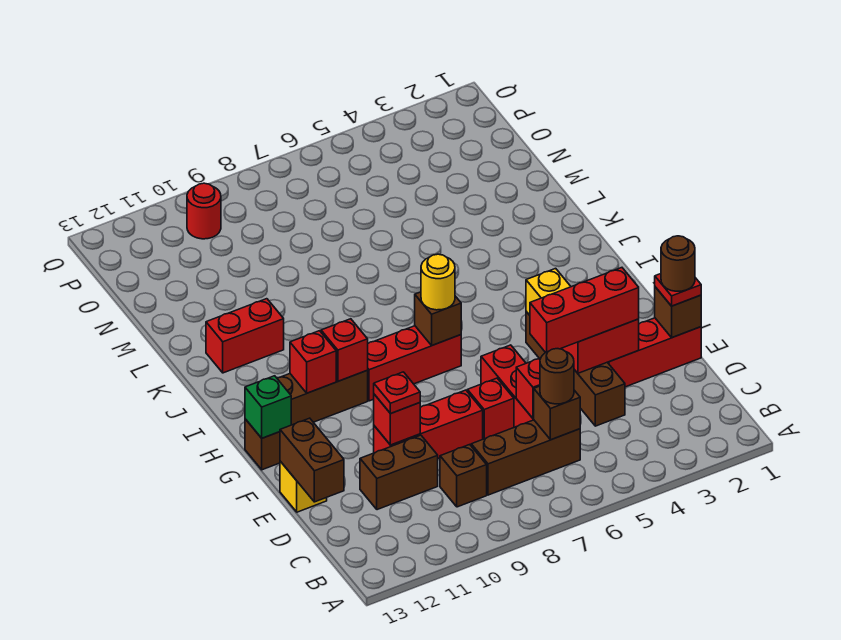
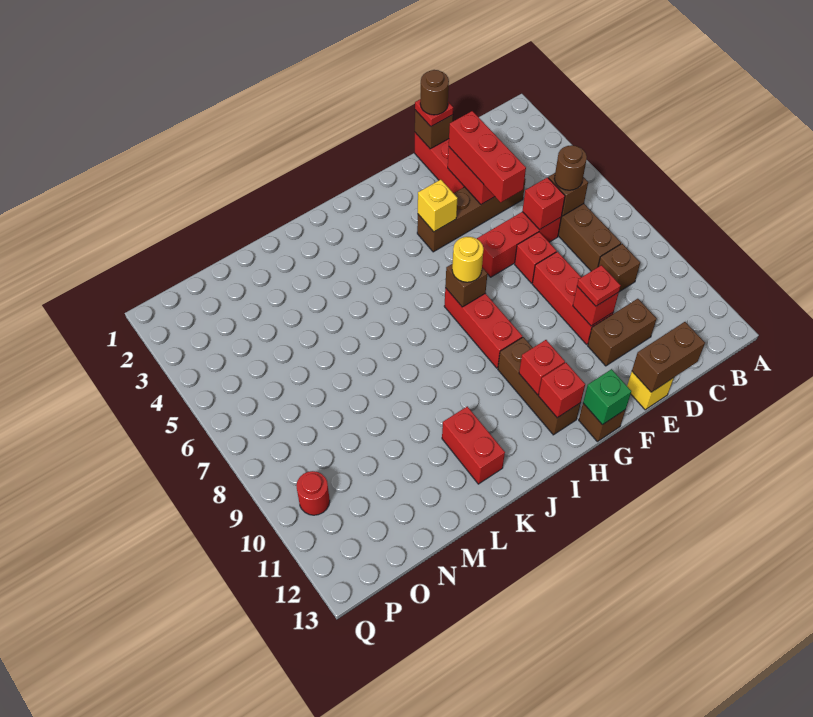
brown brick D10:D11 level 1 -> brown brick D11:E11 level 1
red brick H10 level 2 -> red brick H12 level 2

